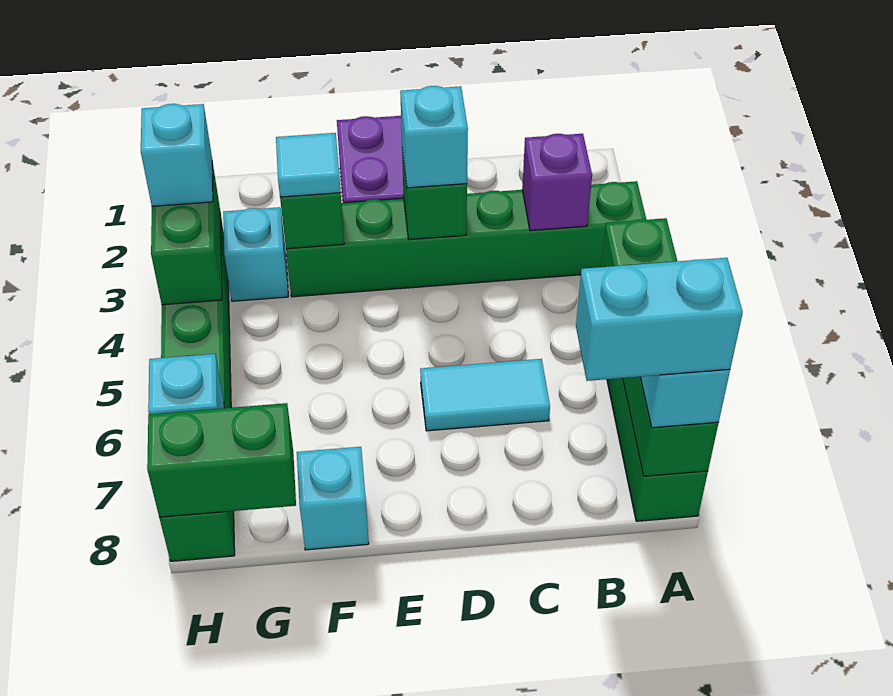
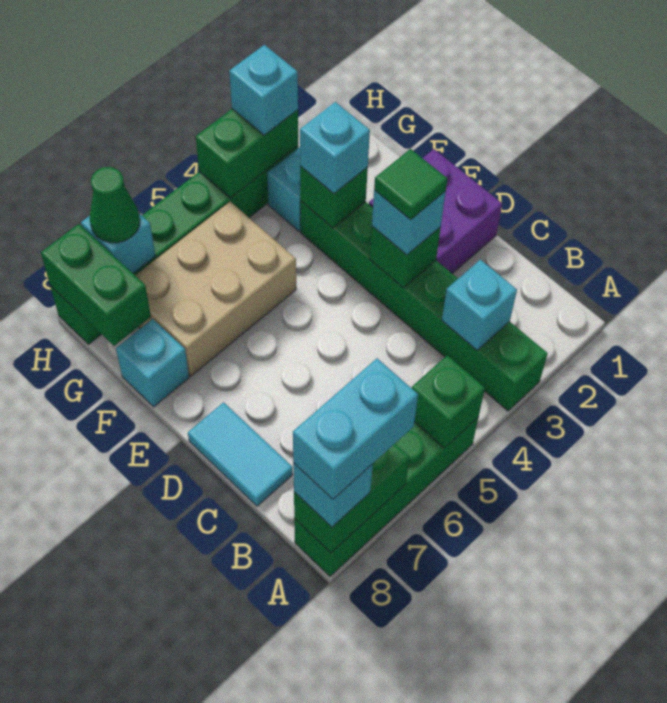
cyan brick A8:B8 level 4 -> cyan brick A7:A8 level 4
purple brick B3 level 2 -> cyan brick B3 level 2
cyan tile C6:D6 level 1 -> cyan tile C8:D8 level 1
none -> green tile D3 level 4
cyan tile F3 level 3 -> cyan brick F3 level 3
none -> tan brick F5:G7 level 1
none -> green cone H7 level 3

